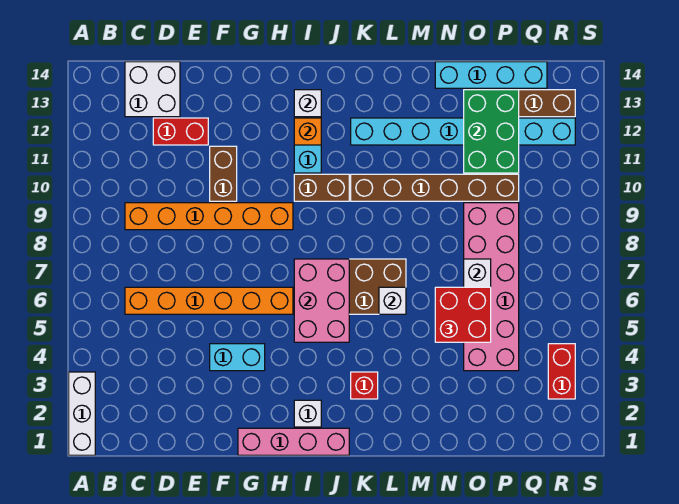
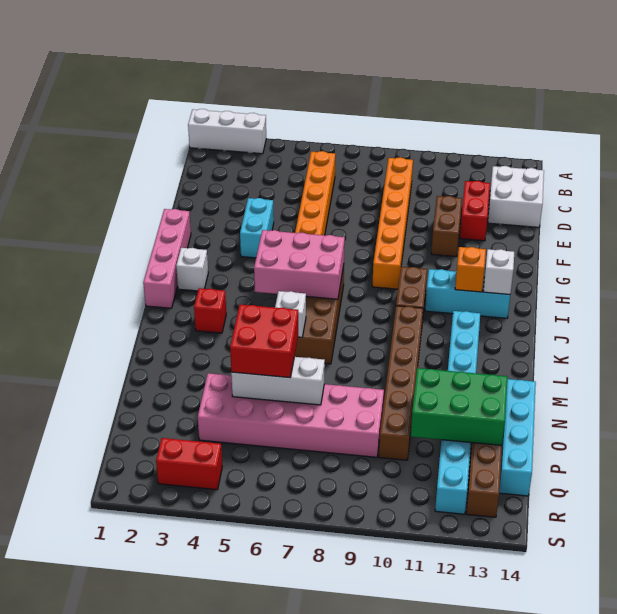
brown brick F10:F11 level 1 -> brown brick E11:F11 level 1

